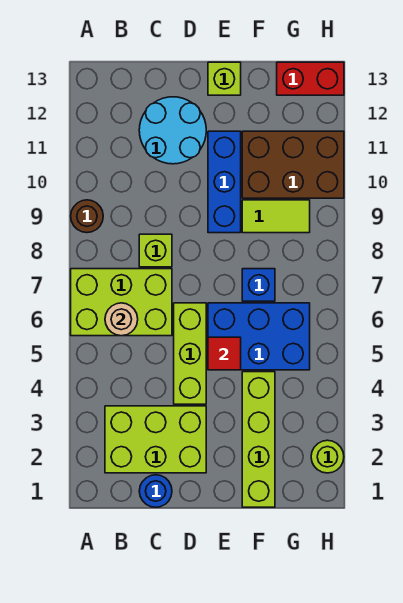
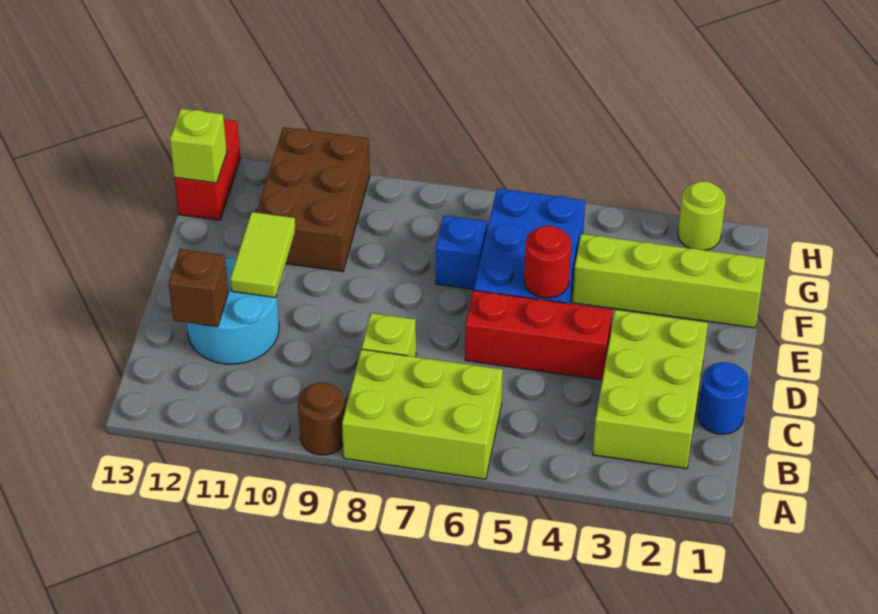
lime brick A6:C7 level 1 -> lime brick A6:B8 level 1
tan round brick B6 level 2 -> none
none -> brown brick C12 level 2
lime brick D4:D6 level 1 -> red brick D4:D6 level 1
red tile E5 level 2 -> red round brick E5 level 2
blue brick E9:E11 level 1 -> none
lime brick E13 level 1 -> lime brick G13 level 2
lime tile F9:G9 level 1 -> lime tile D11:E11 level 2

